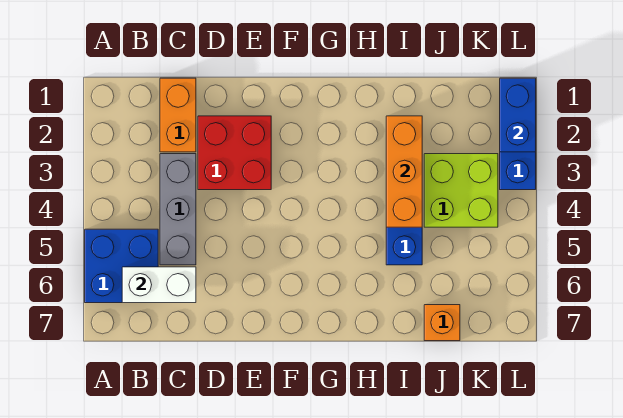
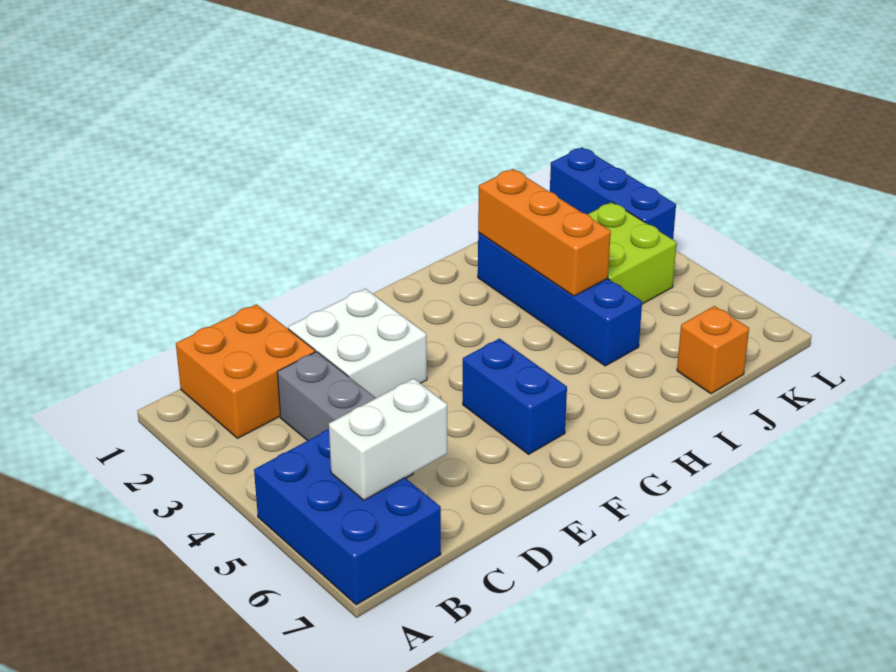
blue brick A5:B6 level 1 -> blue brick A5:B7 level 1
orange brick C1:C2 level 1 -> orange brick B1:C2 level 1
red brick D2:E3 level 1 -> white brick D2:E3 level 1
blue brick L1:L2 level 2 -> blue brick F5:F6 level 1

